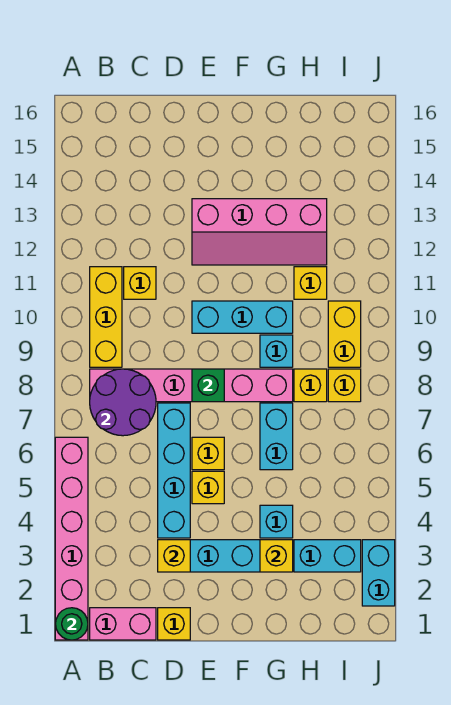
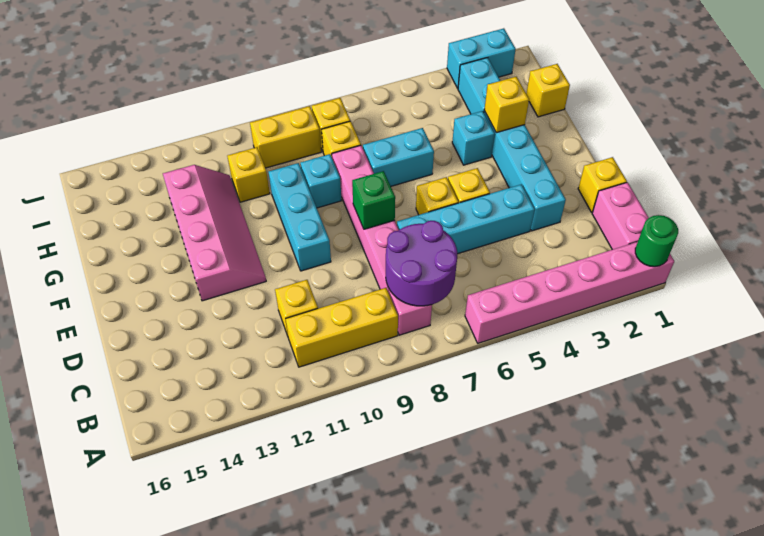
yellow brick D3 level 2 -> yellow brick H1 level 1

